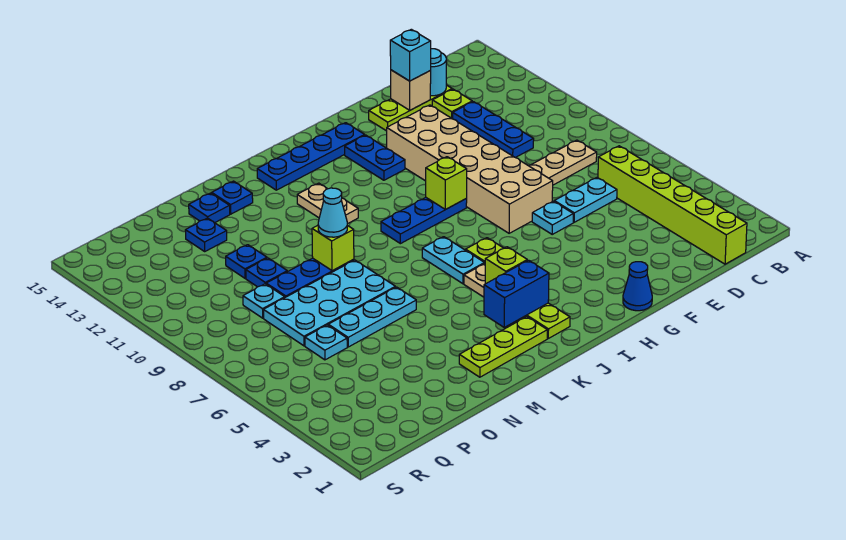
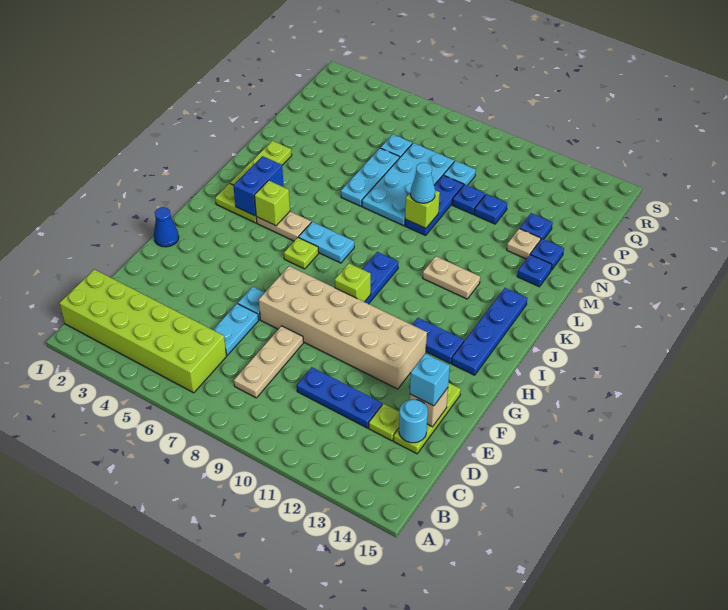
lime brick C1:C6 level 1 -> lime brick B1:C6 level 1
none -> tan plate N13 level 1

